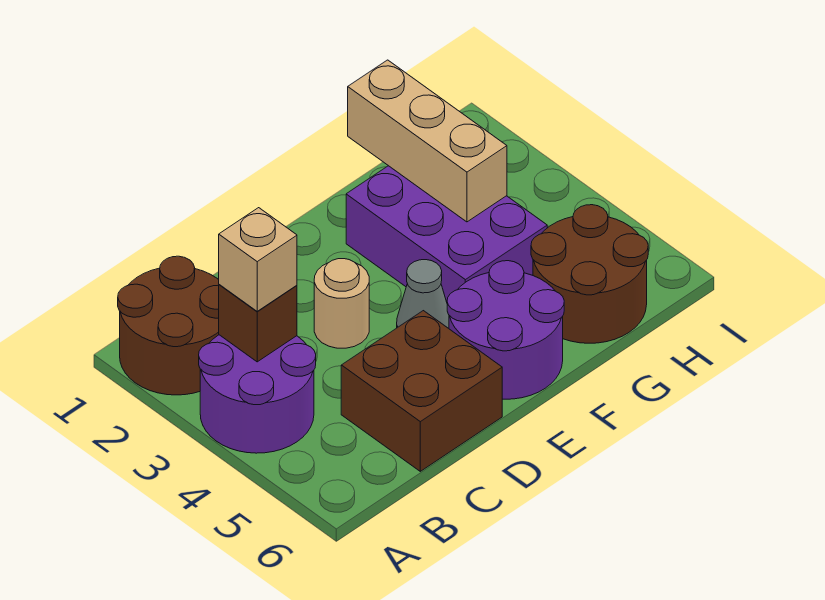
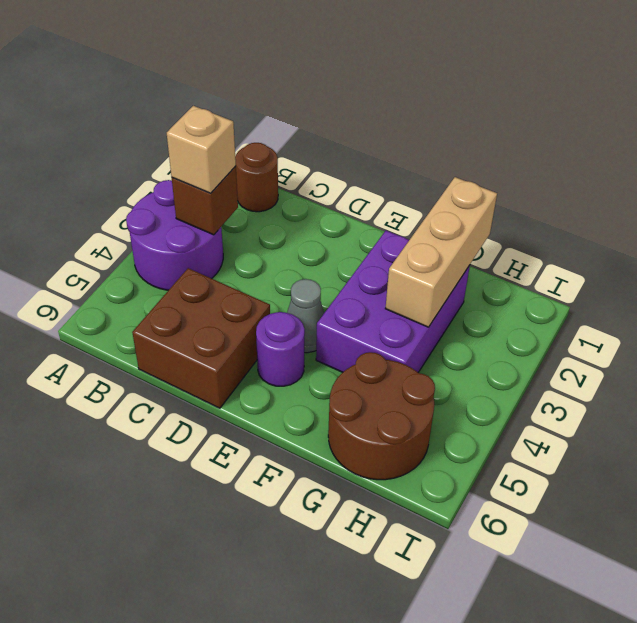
brown round brick A1:B2 level 1 -> brown round brick B1 level 1
tan round brick D3 level 1 -> none
purple round brick E5:F6 level 1 -> purple round brick E5 level 1

